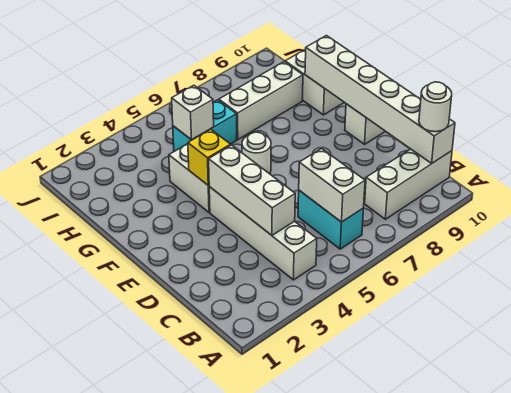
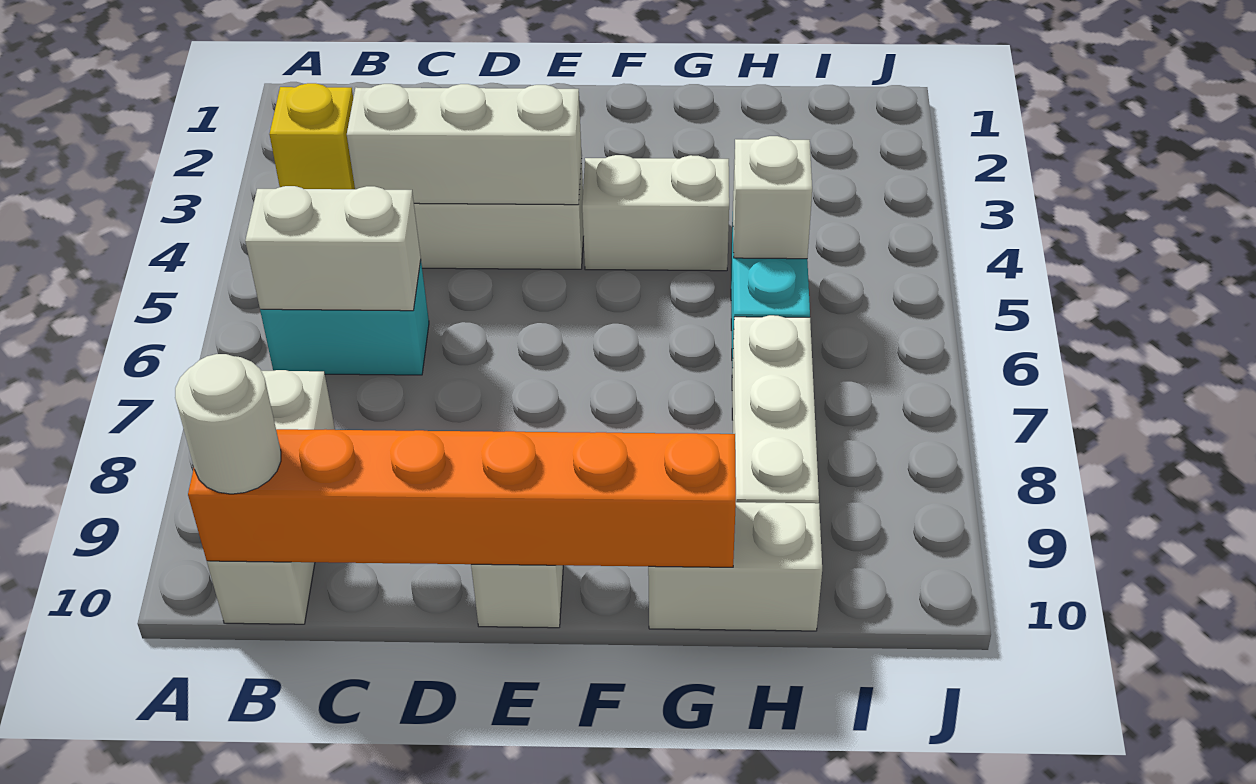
white brick B10:G10 level 2 -> orange brick B10:G10 level 2
yellow brick F4 level 2 -> yellow brick B4 level 2
white round brick F6 level 1 -> none

